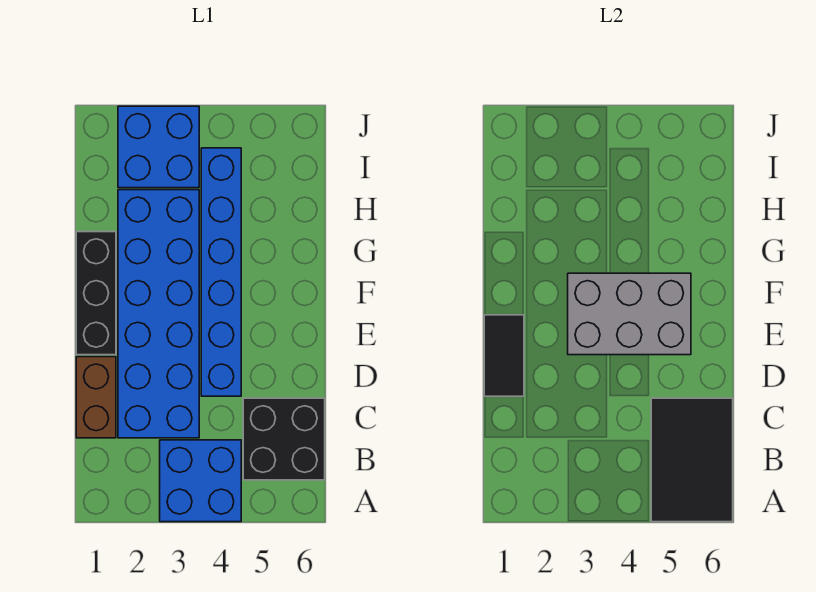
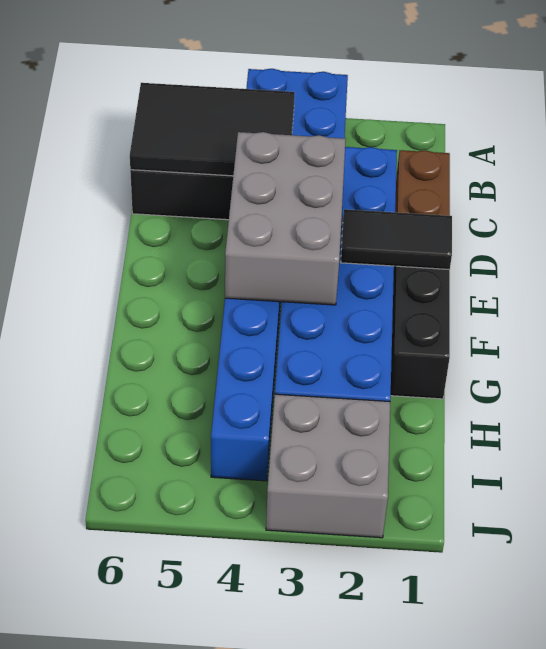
black tile A5:C6 level 2 -> black tile B4:C6 level 2
black tile D1:E1 level 2 -> black tile E1:E2 level 2
grey brick E3:F5 level 2 -> grey brick D3:F4 level 2
blue brick I2:J3 level 1 -> grey brick I2:J3 level 1

